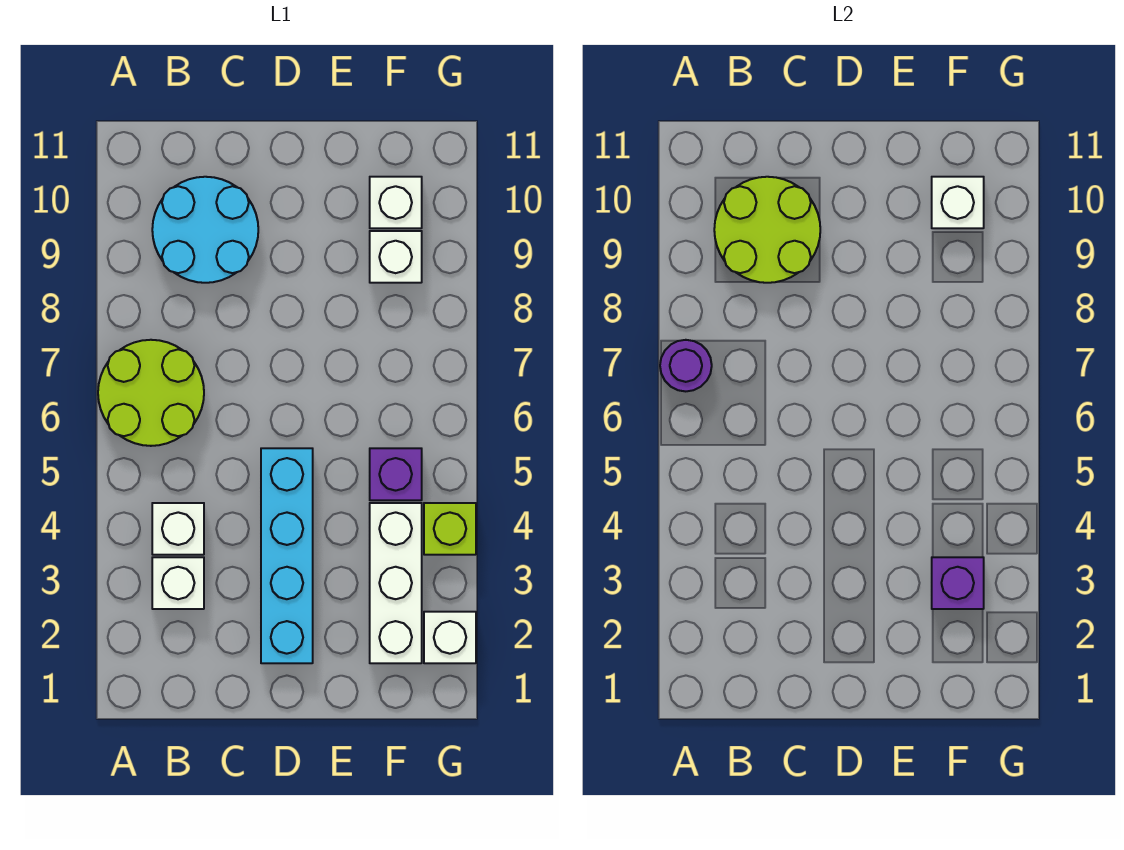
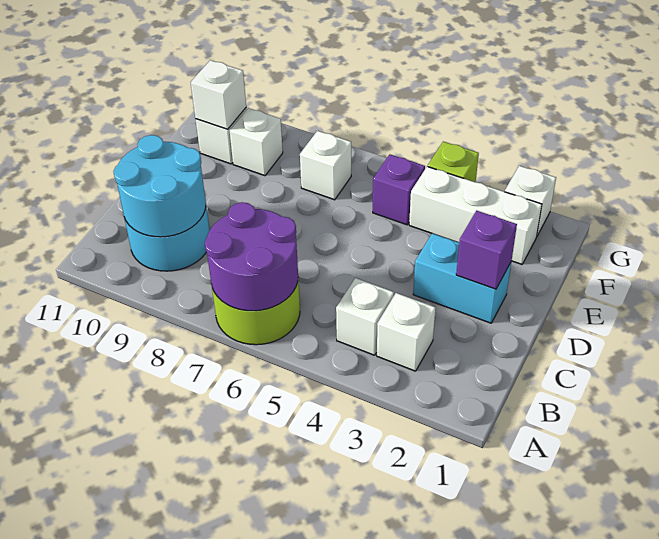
purple round brick A7 level 2 -> purple round brick A6:B7 level 2
lime round brick B9:C10 level 2 -> cyan round brick B9:C10 level 2
cyan brick D2:D5 level 1 -> cyan brick D2:D3 level 1
purple brick F3 level 2 -> purple brick D2 level 2
none -> white brick F7 level 1

